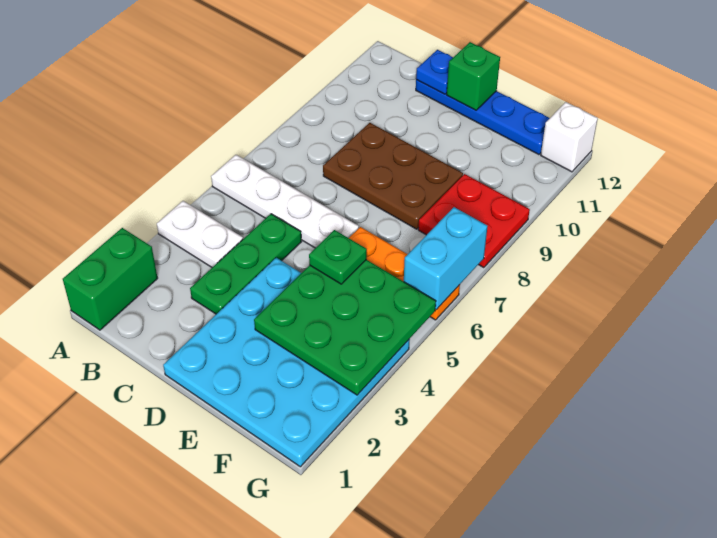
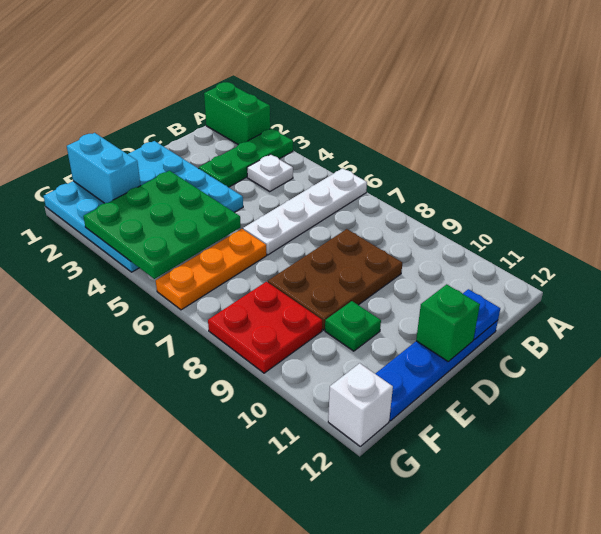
white plate A4:B4 level 1 -> white plate B4 level 1
green plate C3:C5 level 1 -> green plate A3:C3 level 1
green plate E5 level 3 -> green plate E10 level 1
cyan brick G6:G7 level 2 -> cyan brick F1:F2 level 2

